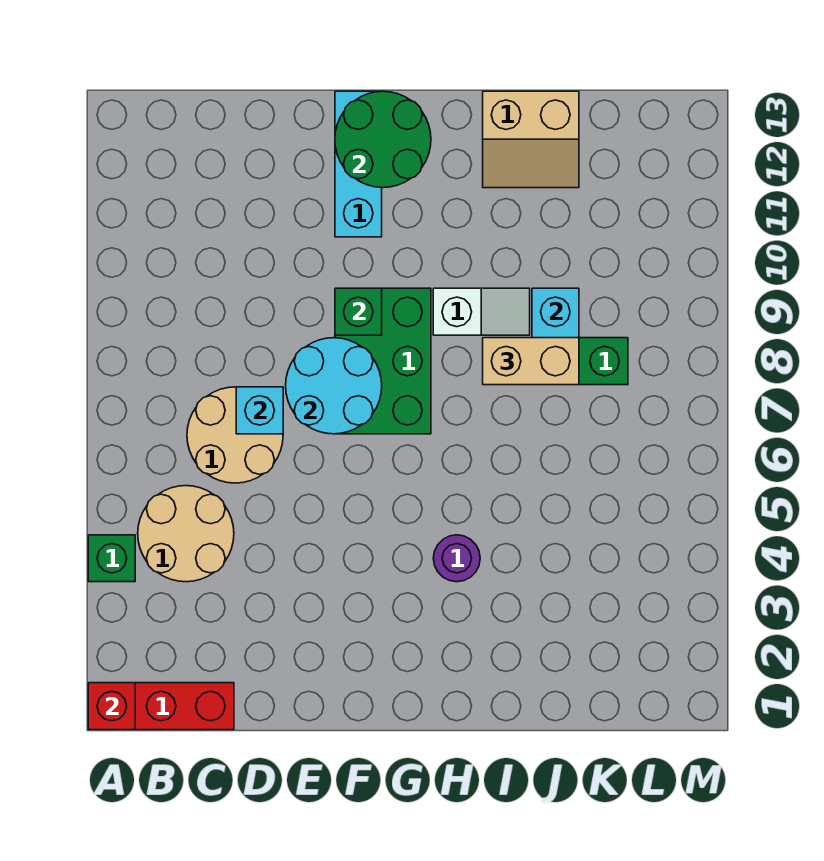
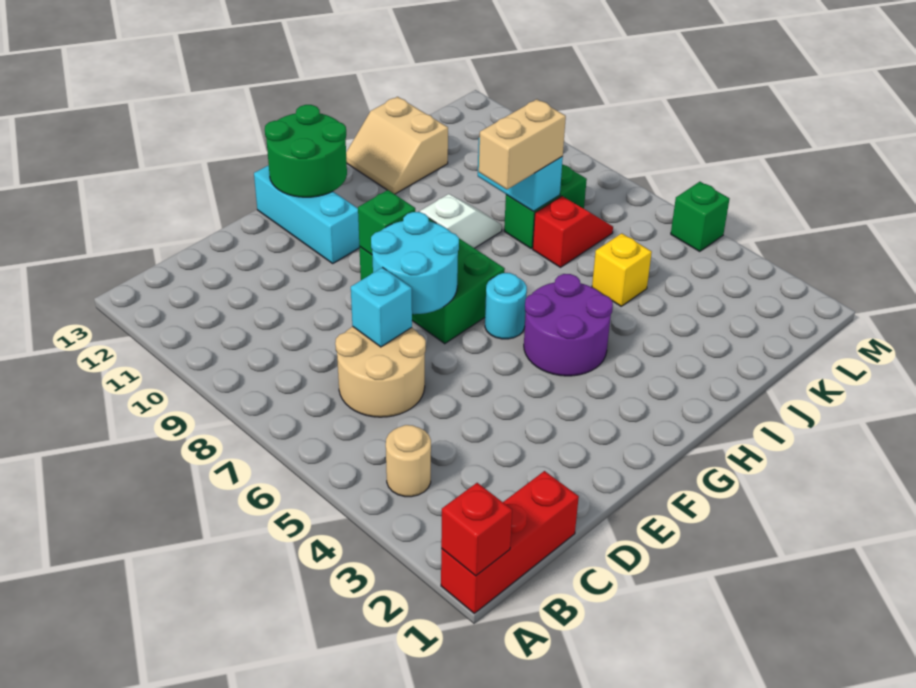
green brick A4 level 1 -> green brick M5 level 1
tan round brick B4:C5 level 1 -> tan round brick B4 level 1
none -> cyan round brick G6 level 1
purple round brick H4 level 1 -> purple round brick G4:H5 level 1
tan slope I12:J13 level 1 top 13 -> tan slope I12:J13 level 1 top J
none -> yellow brick J5 level 1
none -> red slope J7:K7 level 1 top J

